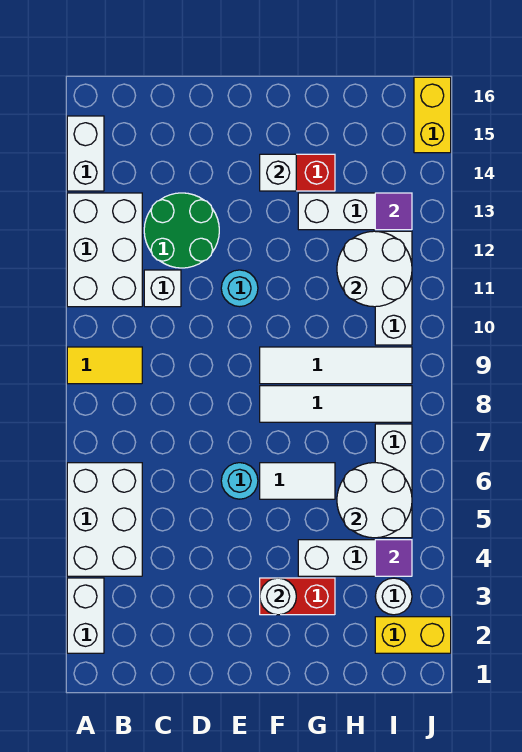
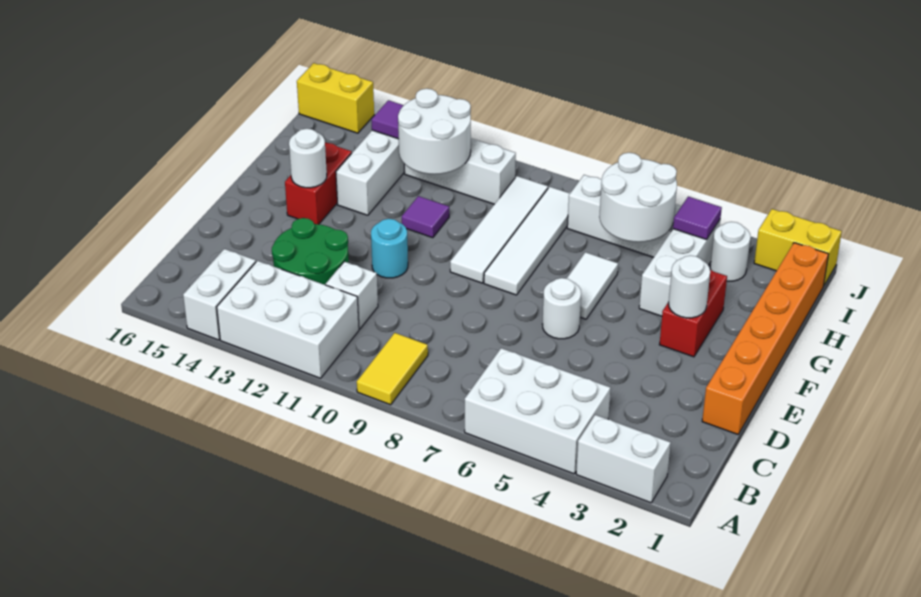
white brick A14:A15 level 1 -> white brick A14:B14 level 1
none -> orange brick D1:I1 level 1
cyan round brick E6 level 1 -> white round brick E6 level 1
white brick F14 level 2 -> white round brick F14 level 2
none -> purple tile G11 level 1
yellow brick I2:J2 level 1 -> yellow brick J1:J2 level 1

